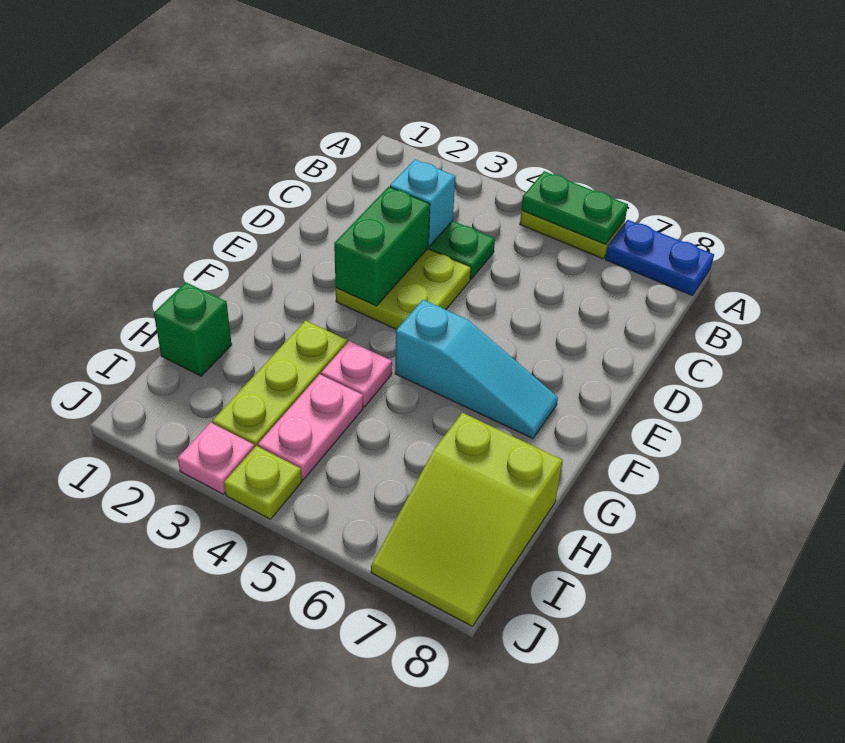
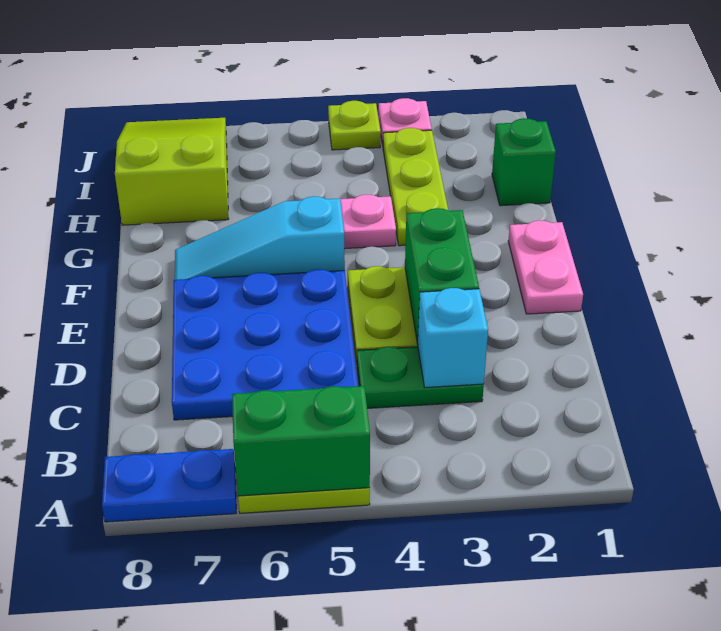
green plate A5:A6 level 2 -> green brick A5:A6 level 2
none -> blue plate C5:E7 level 1
pink plate H4:I4 level 1 -> pink plate E1:F1 level 1

